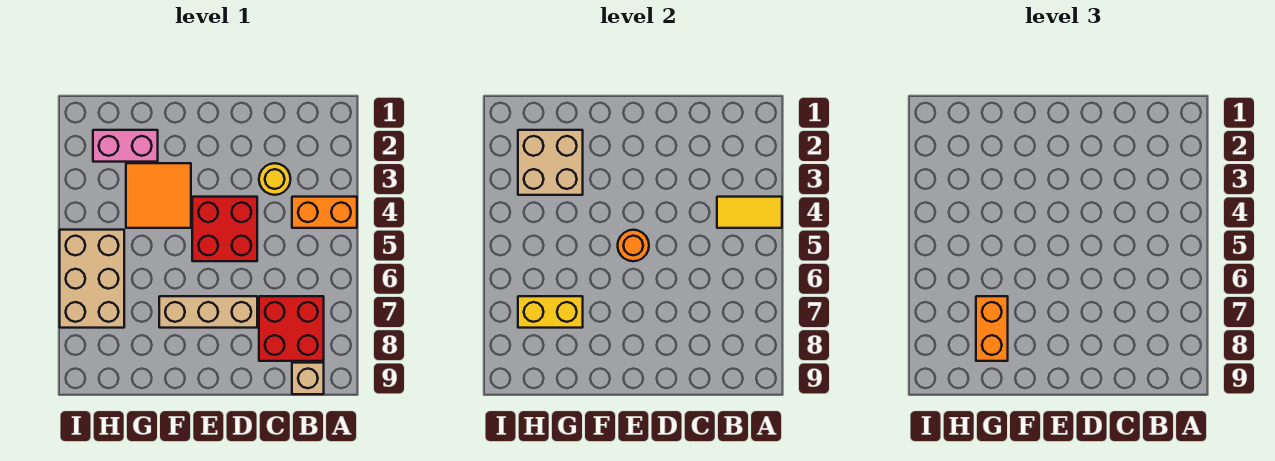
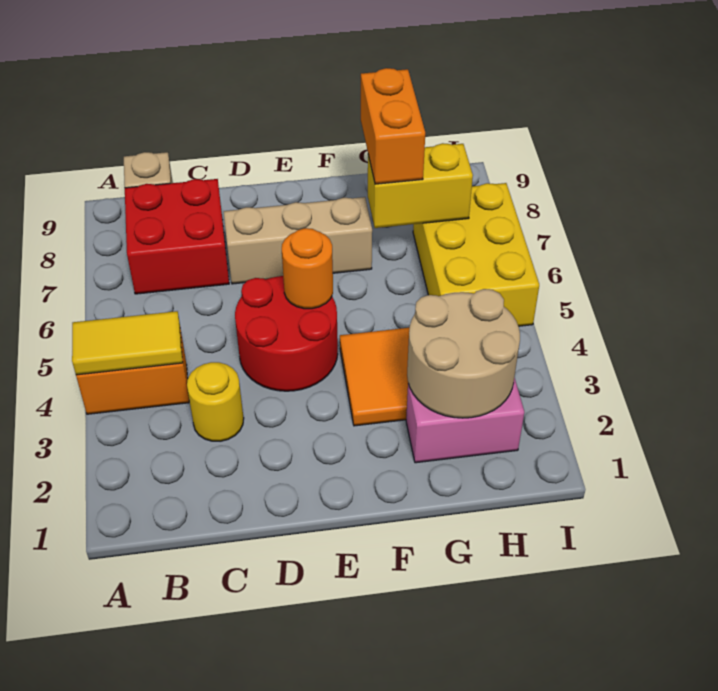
red brick D4:E5 level 1 -> red round brick D4:E5 level 1
tan brick G2:H3 level 2 -> tan round brick G2:H3 level 2
tan brick H5:I7 level 1 -> yellow brick H5:I7 level 1

